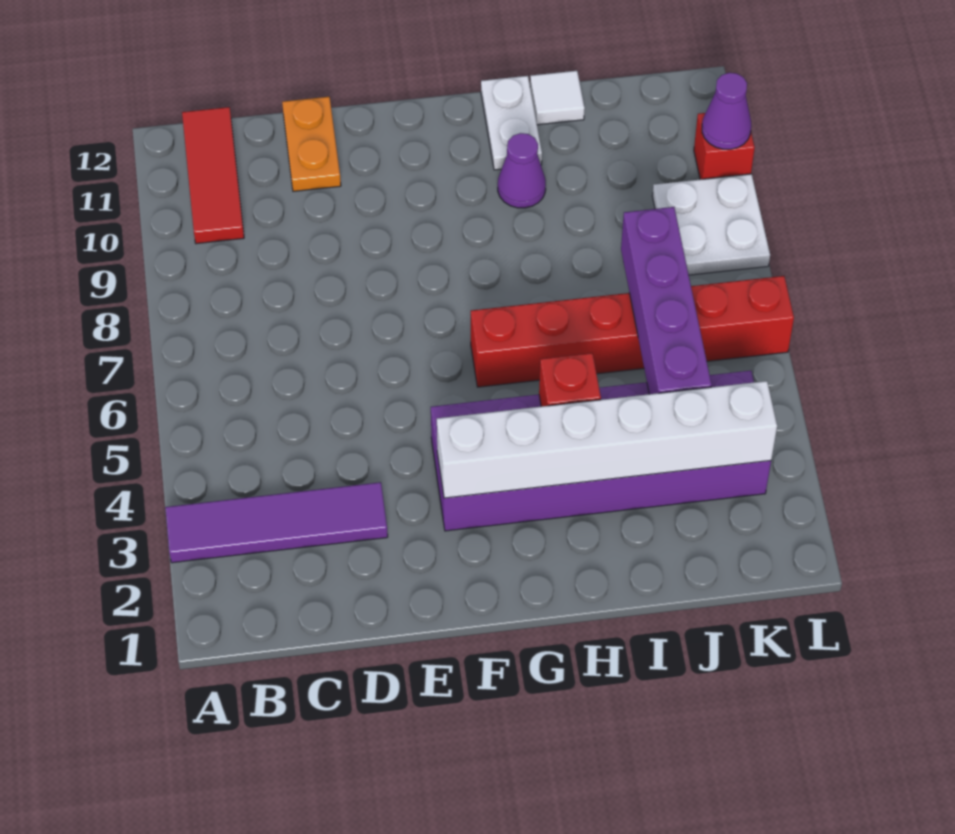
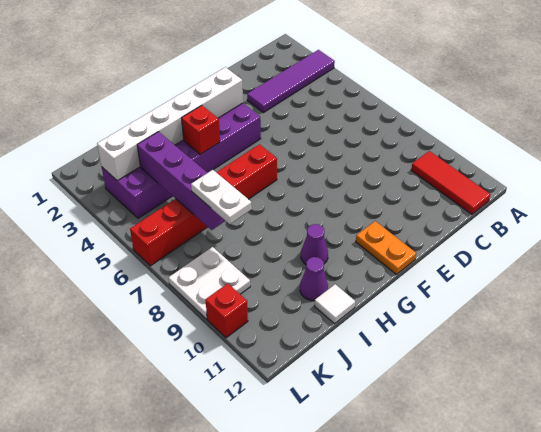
orange plate D11:D12 level 1 -> orange plate F11:F12 level 1
white plate H11:H12 level 1 -> white plate J7:J8 level 3
purple cone L10 level 2 -> purple cone I11 level 1

